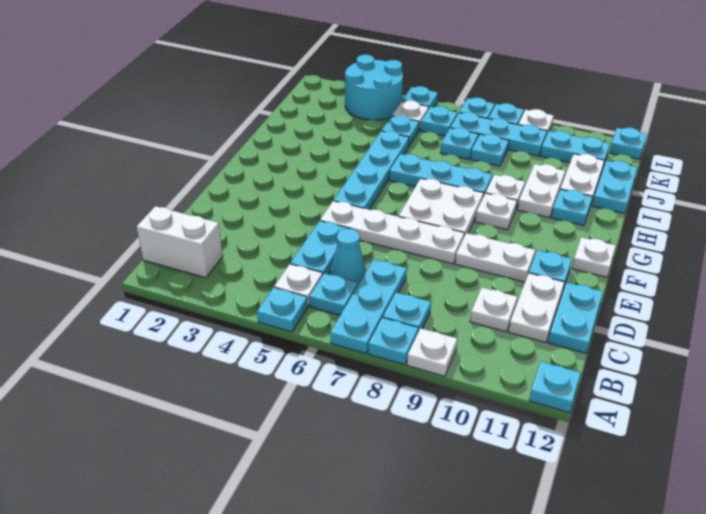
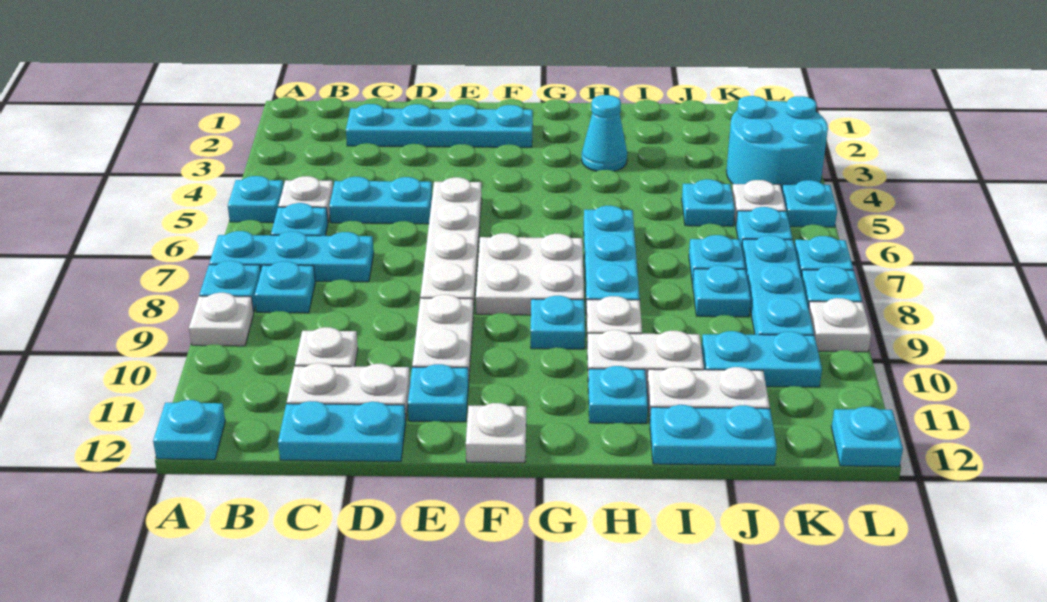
white brick B1:B2 level 1 -> none
cyan cone C6 level 1 -> cyan cone H3 level 1
cyan plate F5:I5 level 1 -> cyan plate C2:F2 level 1
white plate G9 level 1 -> cyan plate G9 level 1
cyan plate K10:K11 level 1 -> cyan plate J10:K10 level 1

